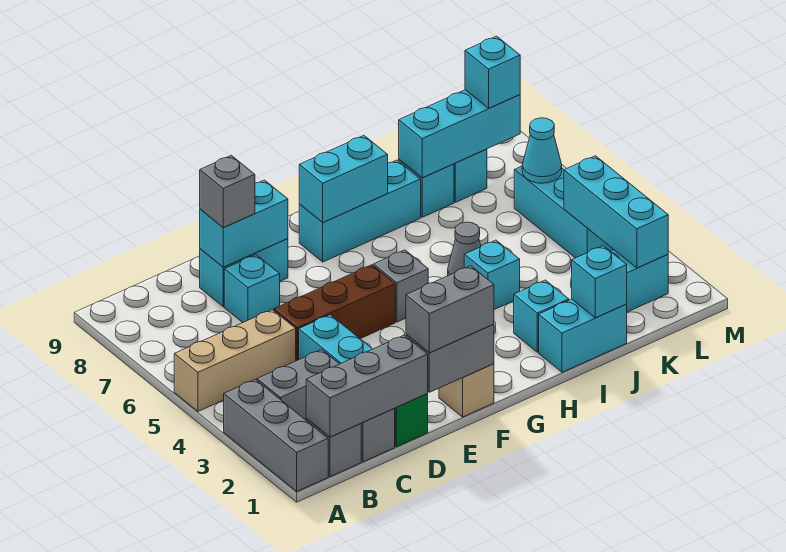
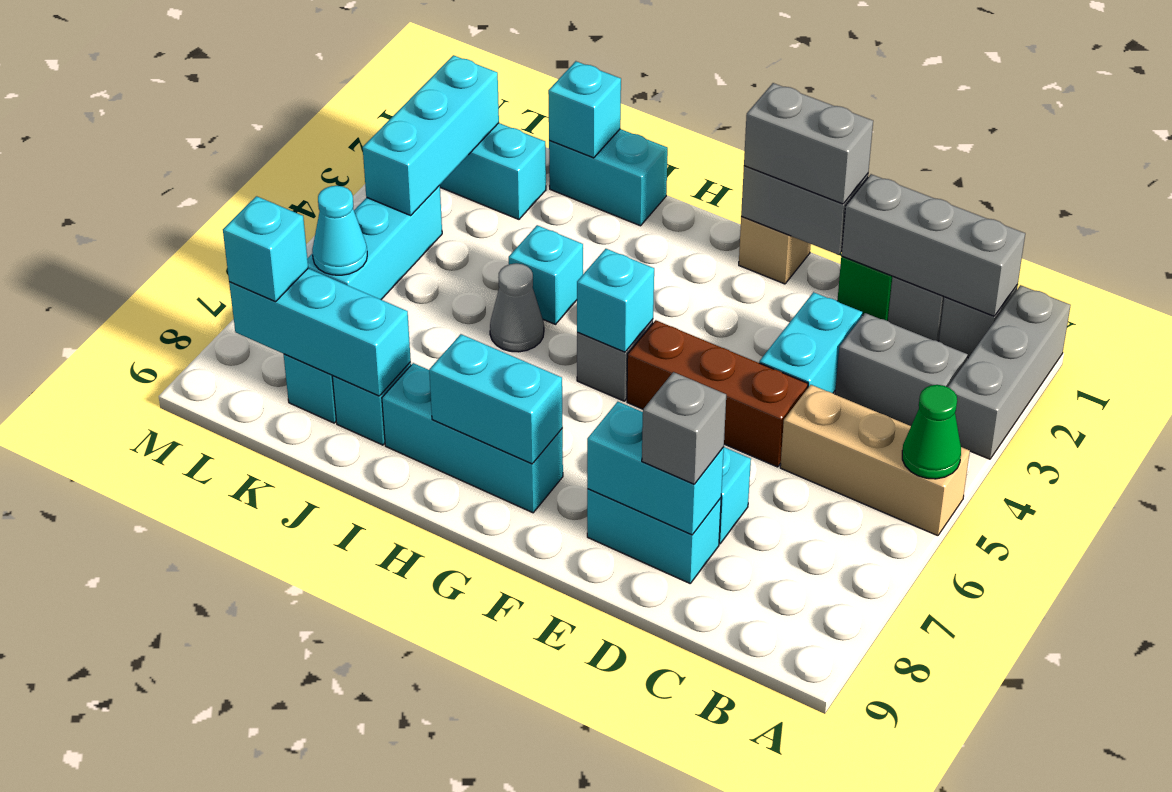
none -> green cone A5 level 2
cyan brick I2 level 1 -> cyan brick G5 level 2

